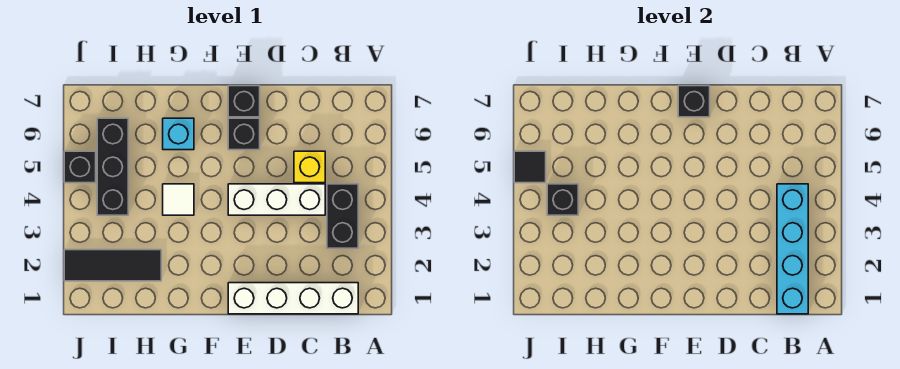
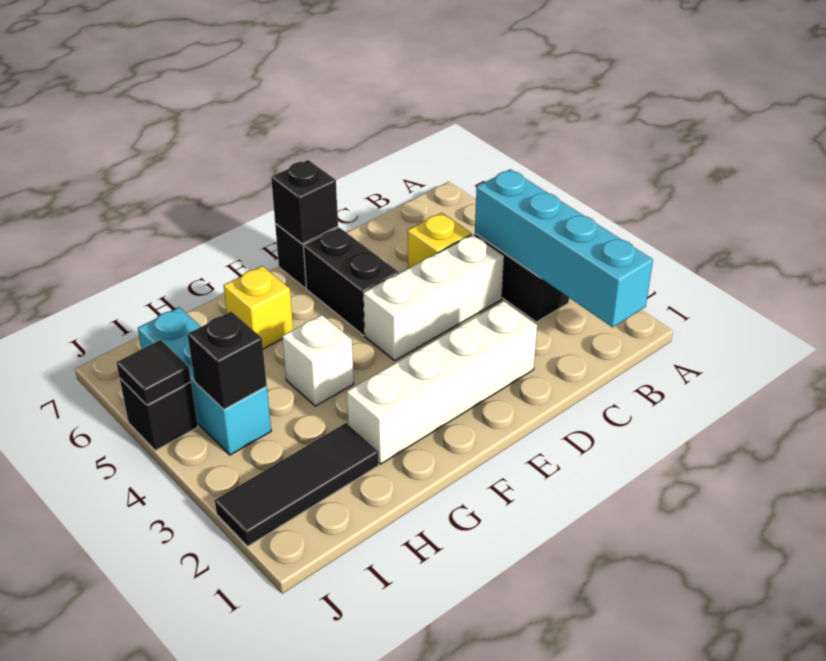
white brick B1:E1 level 1 -> white brick D2:G2 level 1
black brick E6 level 1 -> black brick E5:E6 level 1
white tile G4 level 1 -> white brick G4 level 1
cyan brick G6 level 1 -> yellow brick G6 level 1
black brick I4:I6 level 1 -> cyan brick I4:I6 level 1

